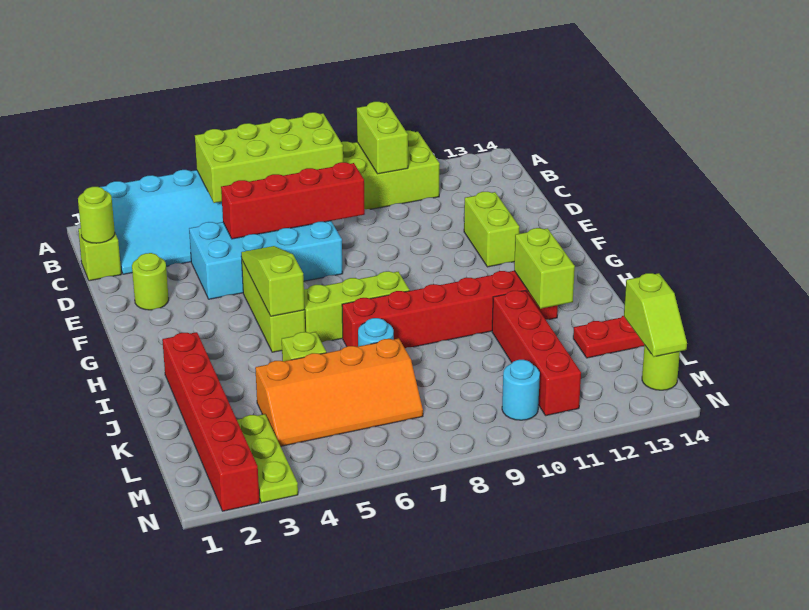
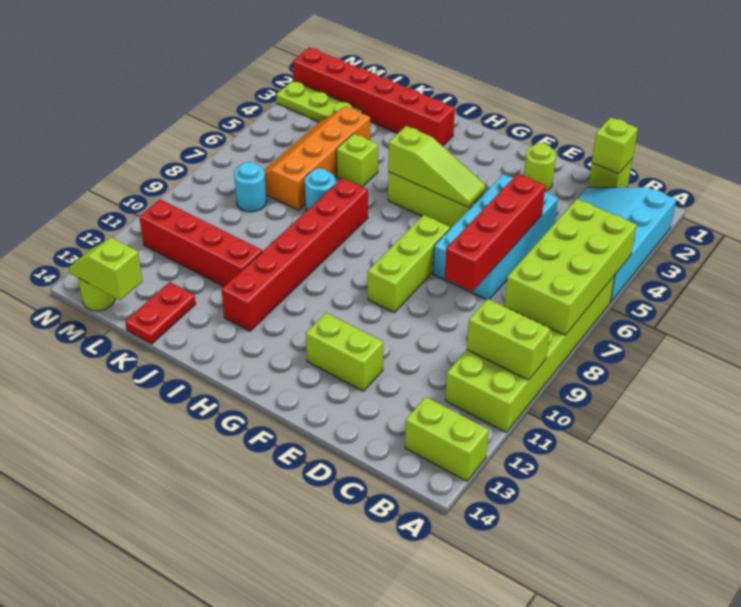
lime round brick C1 level 2 -> lime brick C1 level 2
lime brick H6:H8 level 1 -> lime brick F7:F9 level 1
lime brick I12:J12 level 2 -> lime brick A13:B13 level 1
cyan round brick M10 level 1 -> cyan round brick L8 level 1

